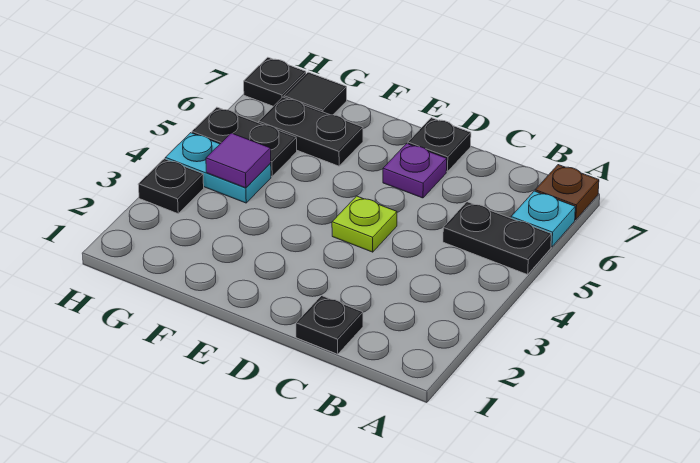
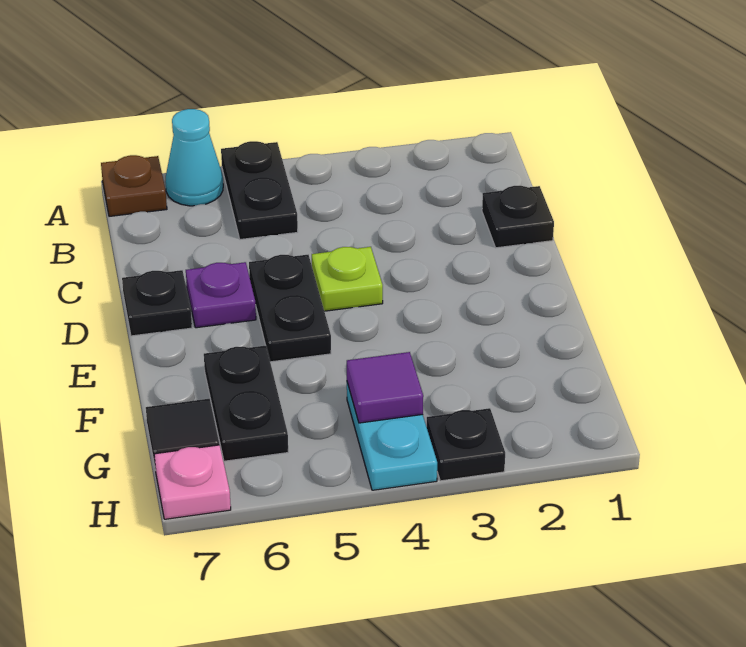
cyan plate A6 level 1 -> cyan cone A6 level 1
black plate G5:H5 level 1 -> black plate D5:E5 level 1
black plate H7 level 1 -> pink plate H7 level 1

